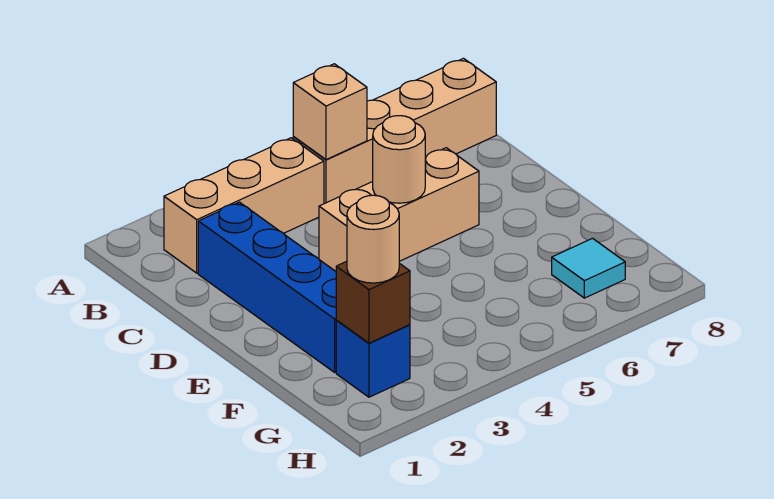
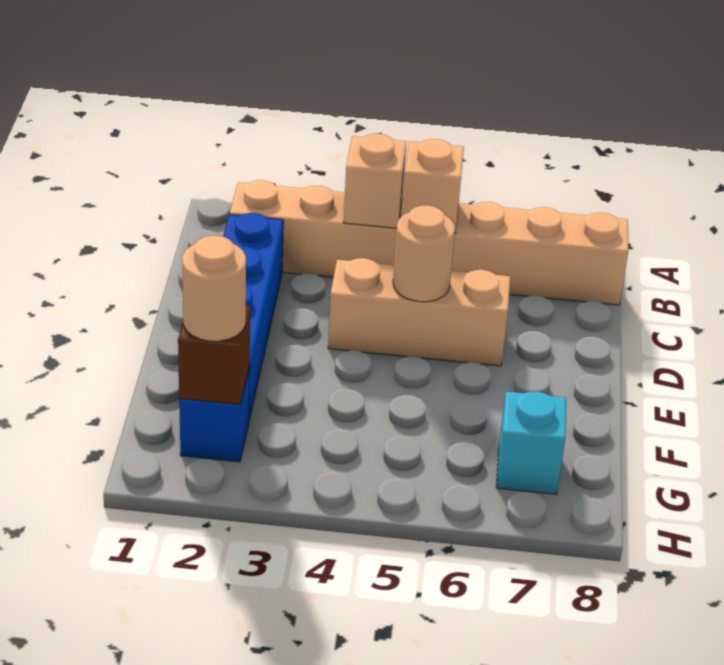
none -> tan brick B4 level 2
cyan tile G7 level 1 -> cyan brick G7 level 1

